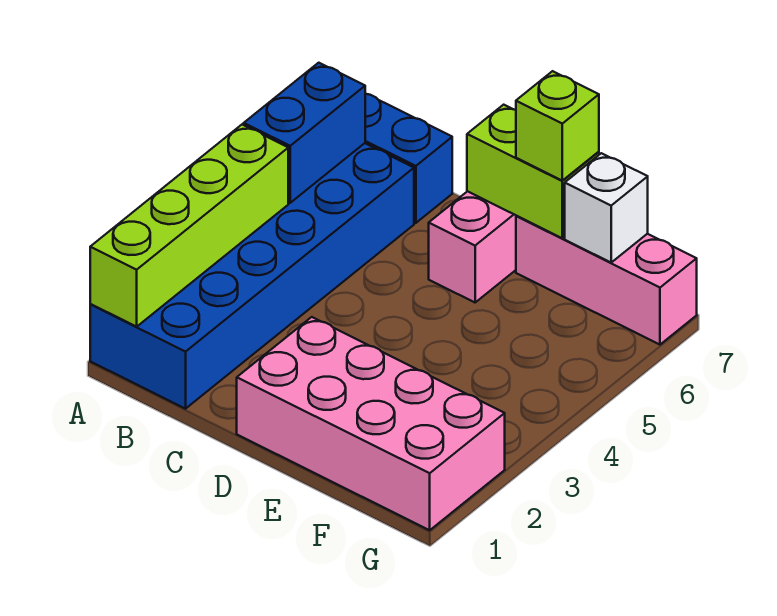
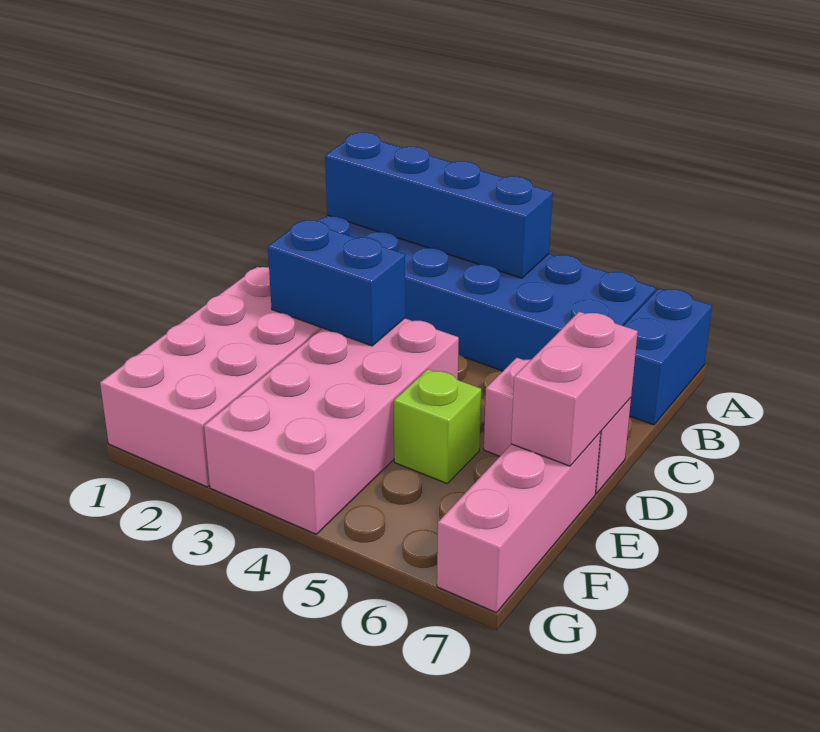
lime brick A1:A4 level 2 -> blue brick A1:A4 level 2
blue brick A5:A6 level 2 -> blue brick D2:D3 level 2
none -> pink brick D3:G4 level 1
lime brick D7:E7 level 2 -> pink brick D7:E7 level 2
lime brick E7 level 3 -> lime brick E5 level 1
white brick F7 level 2 -> none

